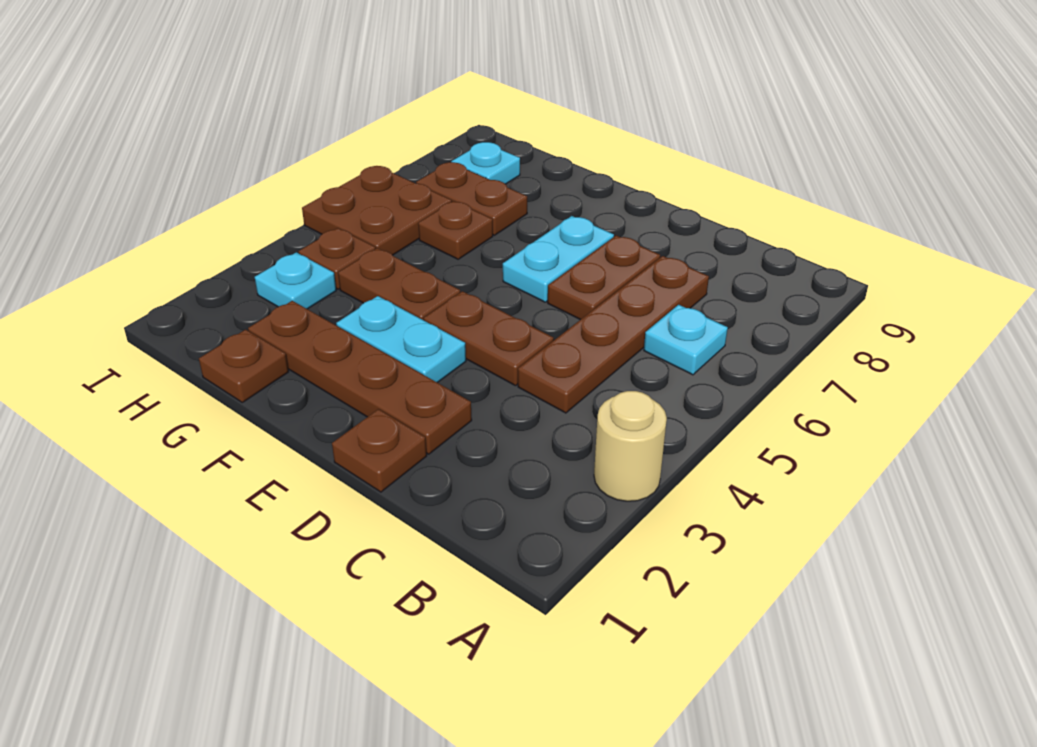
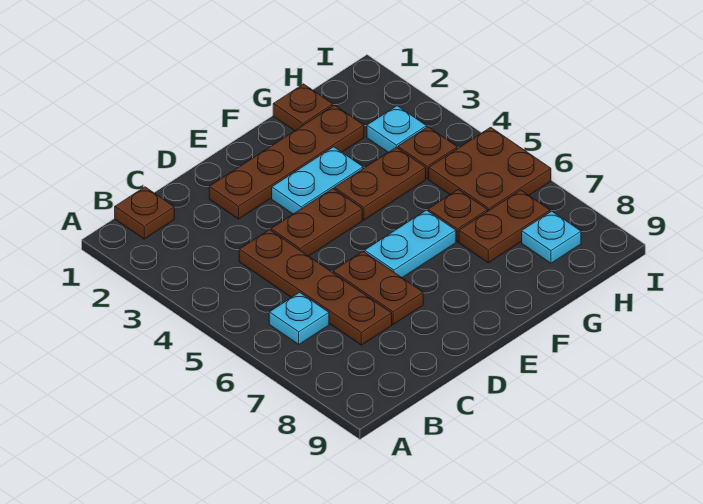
tan round brick A3 level 1 -> none
brown plate D1 level 1 -> brown plate B1 level 1
cyan plate E6:E7 level 1 -> cyan plate E6:F6 level 1

